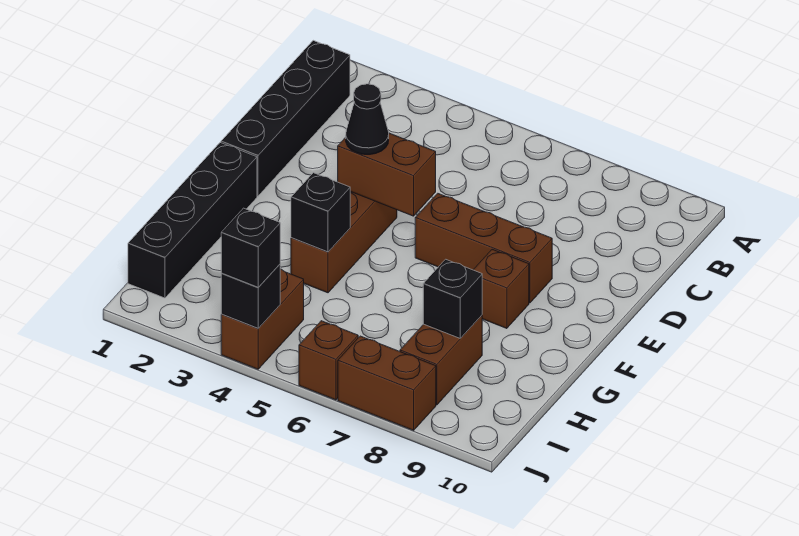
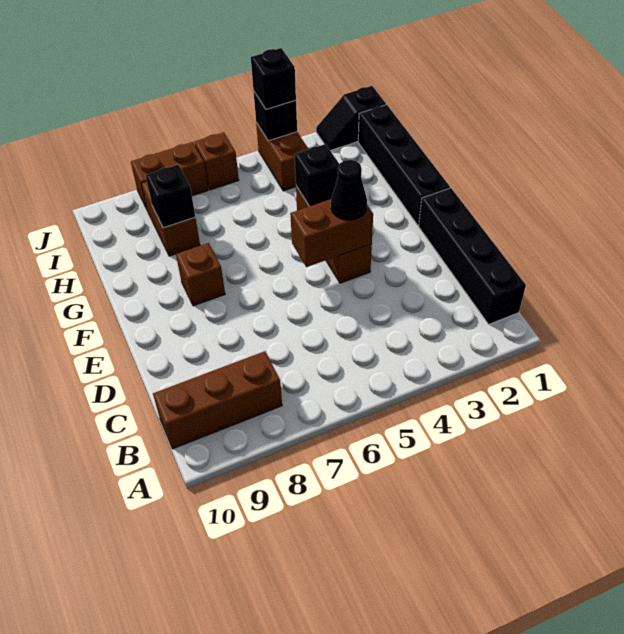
brown brick E6:E8 level 1 -> brown brick B8:B10 level 1
none -> black slope J1:J2 level 1 top 1

